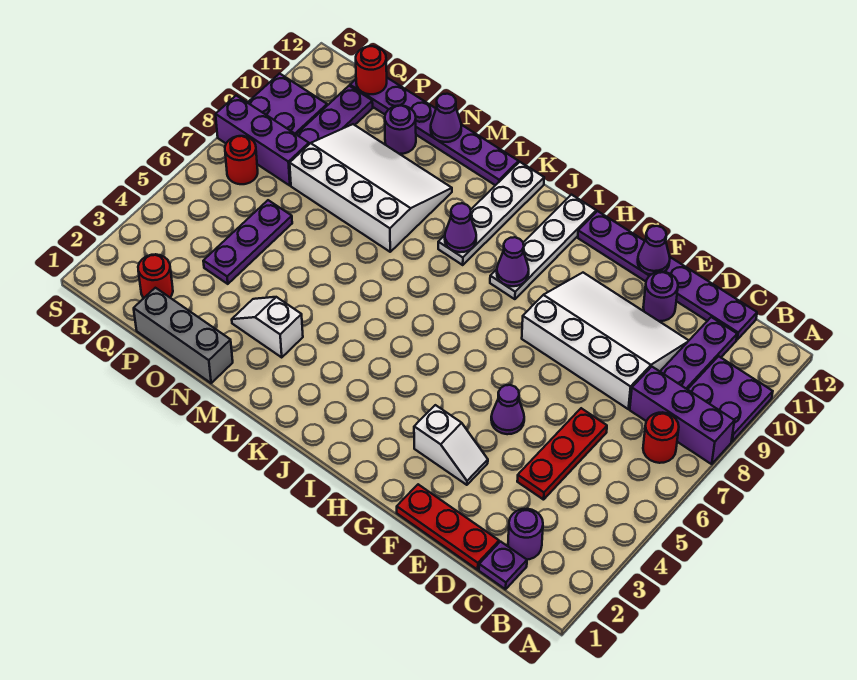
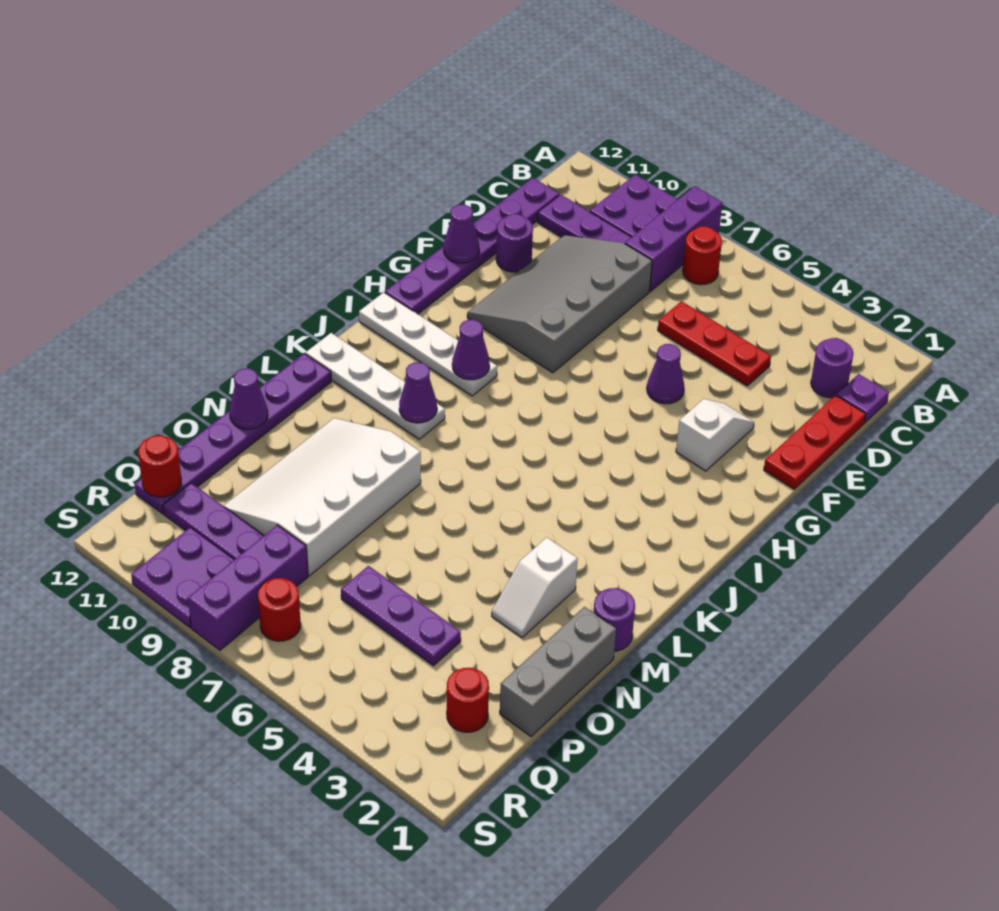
white slope D8:G10 level 1 top 8 -> grey slope D8:G10 level 1 top 8
purple round brick O11 level 1 -> purple round brick M1 level 1

